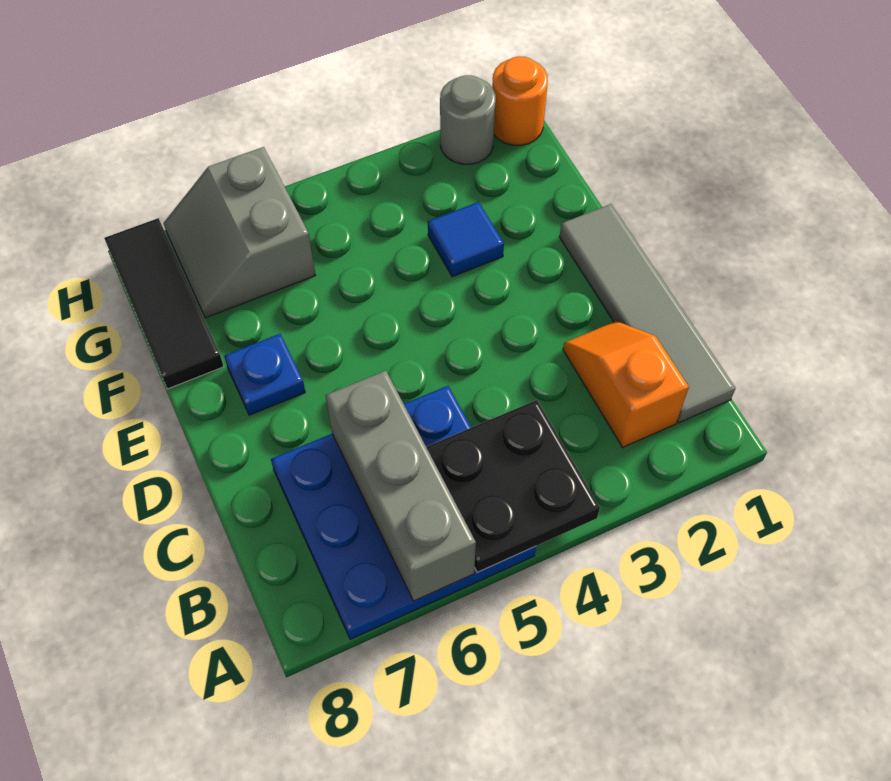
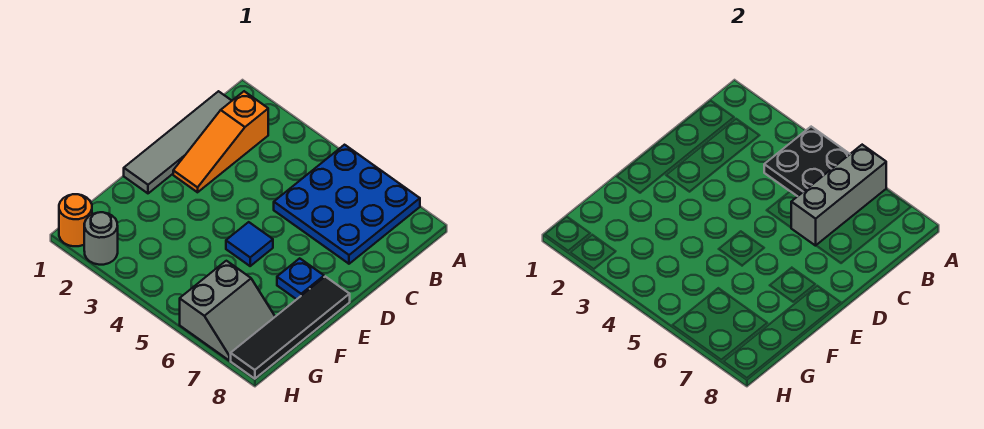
orange slope B2:C2 level 1 top B -> orange slope B2:D2 level 1 top B
blue tile F3 level 1 -> blue tile E5 level 1
black tile F8:H8 level 1 -> black tile E8:H8 level 1

